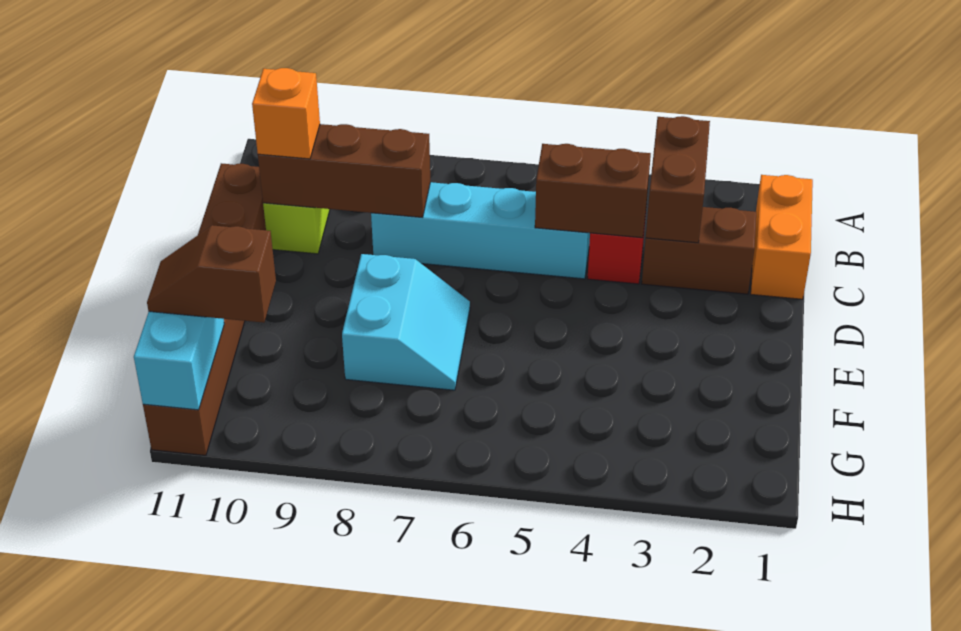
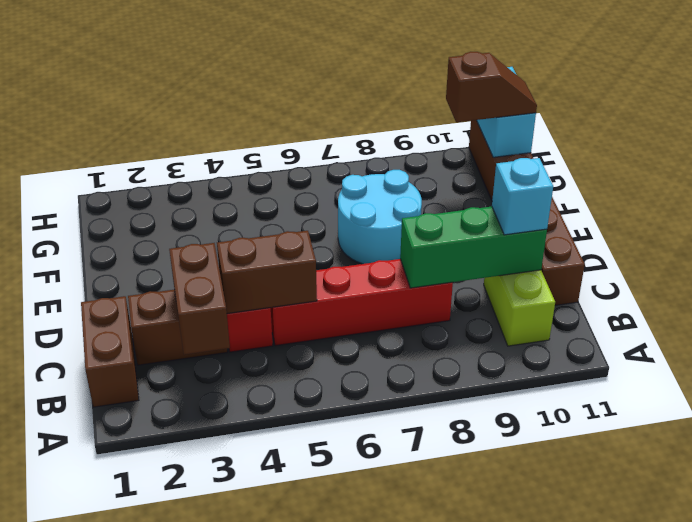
orange brick B1:C1 level 1 -> brown brick B1:C1 level 1
cyan brick C5:C8 level 1 -> red brick C5:C8 level 1
brown brick C8:C10 level 2 -> green brick C8:C10 level 2
orange brick C10 level 3 -> cyan brick C10 level 3
cyan slope E7:F8 level 1 top 8 -> cyan round brick E7:F8 level 1

